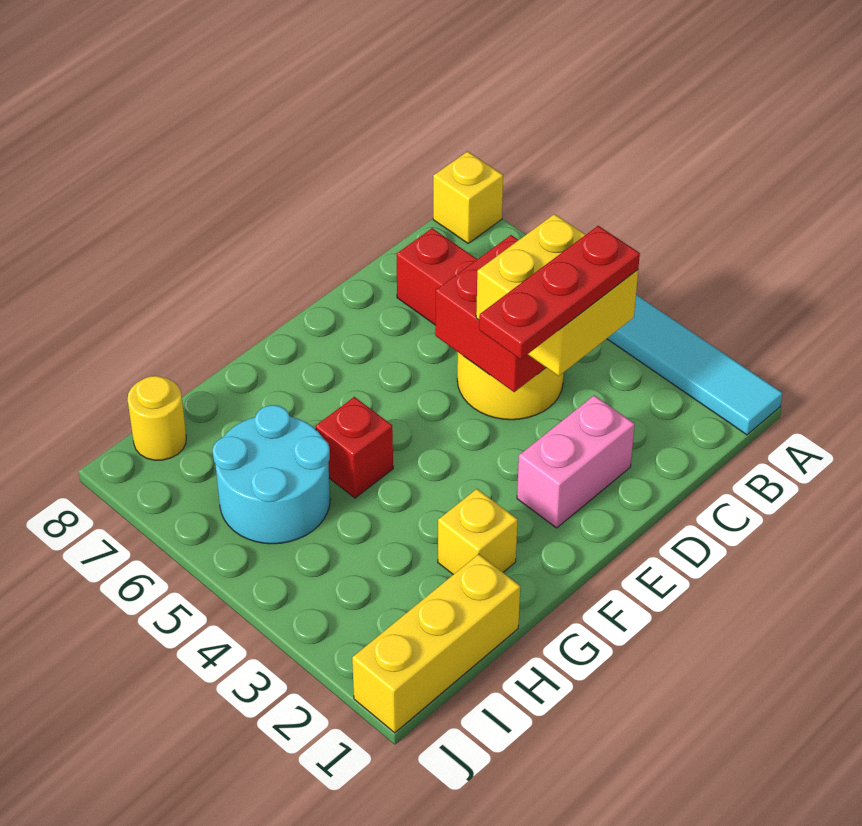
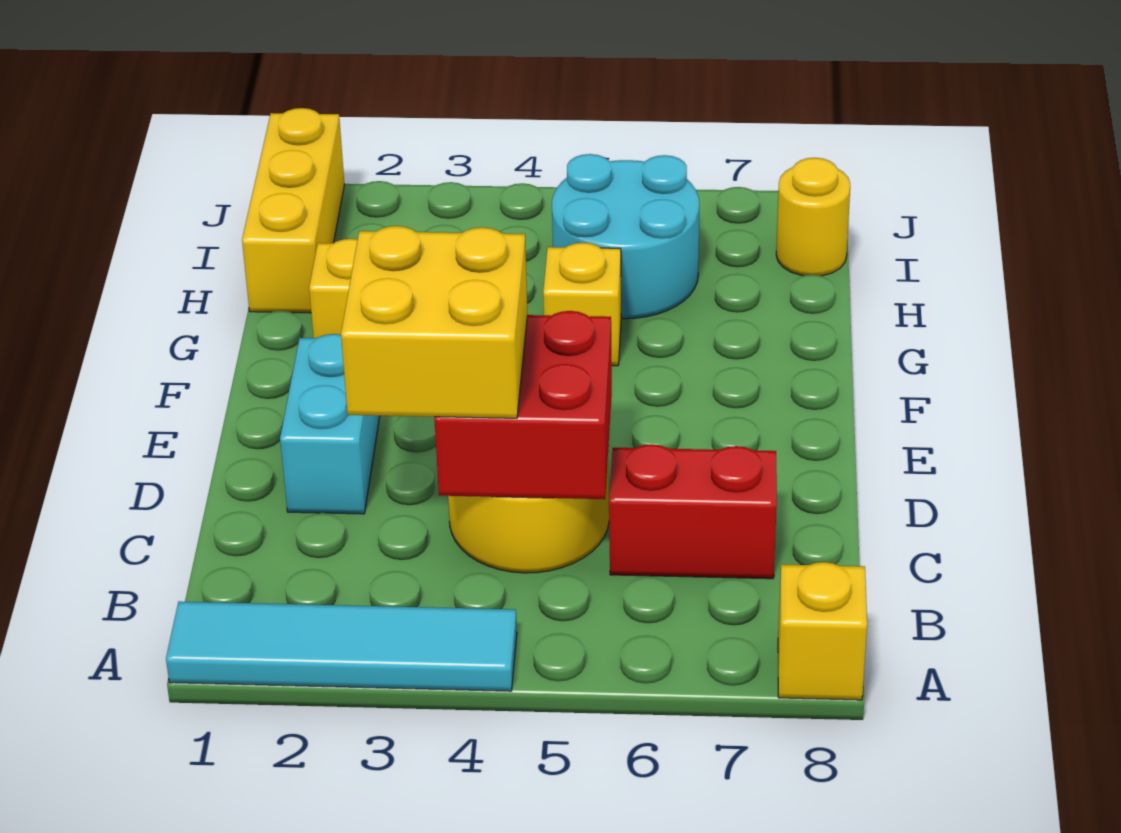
red plate C3:E3 level 4 -> none
pink brick D2:E2 level 1 -> cyan brick D2:E2 level 1
red brick G5 level 1 -> yellow brick G5 level 1

